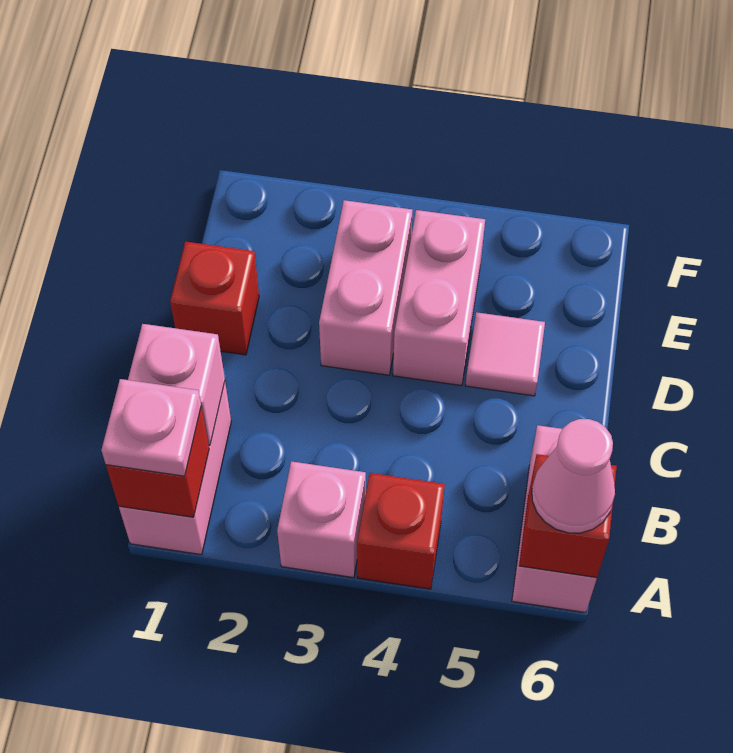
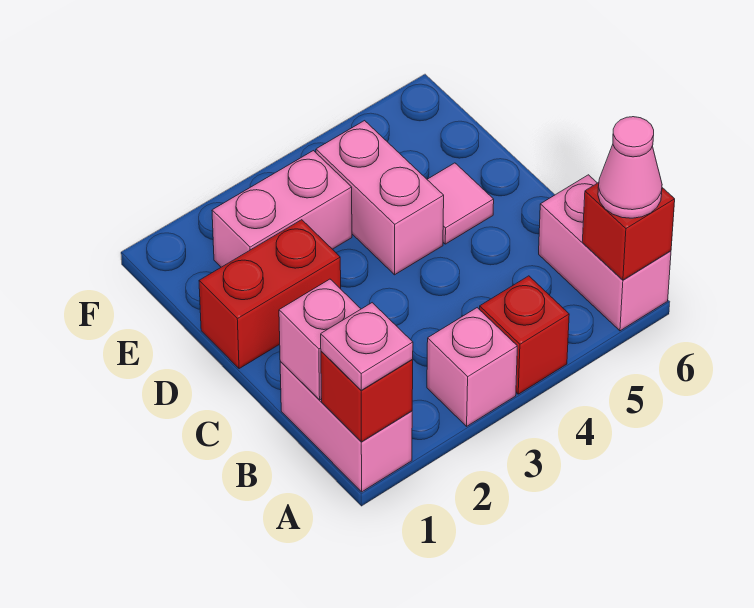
red brick D1 level 1 -> red brick D1:D2 level 1
pink brick D3:E3 level 1 -> pink brick E2:E3 level 1

